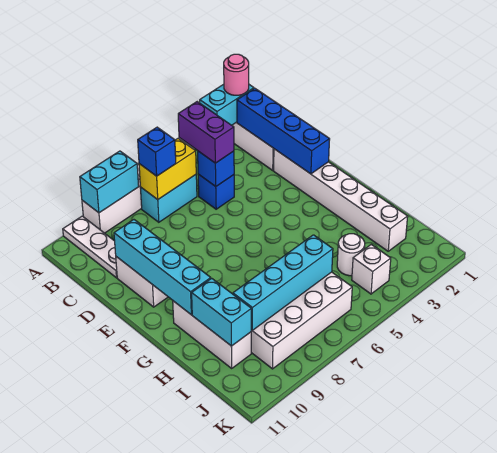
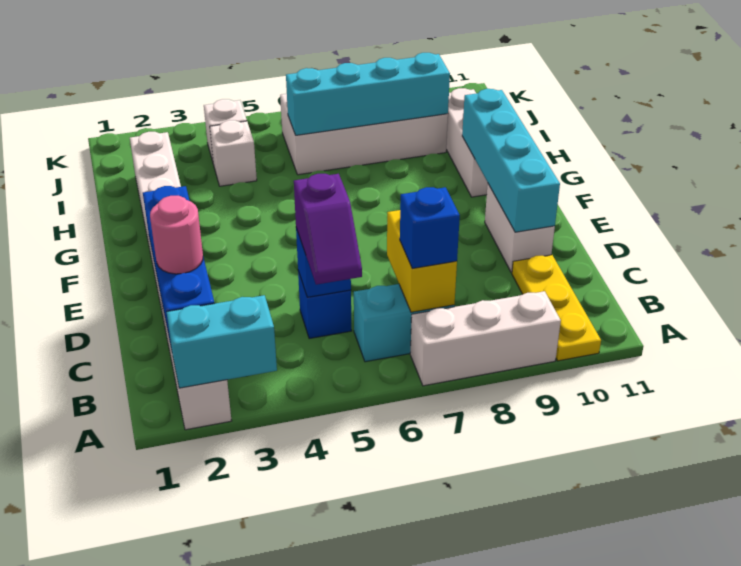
pink round brick A2 level 3 -> pink round brick C2 level 3
cyan brick A8:A9 level 2 -> none
white plate A10:C10 level 1 -> yellow plate A10:C10 level 1
purple brick B5:C5 level 3 -> purple slope B5:C5 level 3 top C
yellow brick B6:B7 level 2 -> yellow brick B7:C7 level 2
cyan brick H10:I10 level 2 -> none
white round brick I4 level 1 -> white brick I4 level 1

